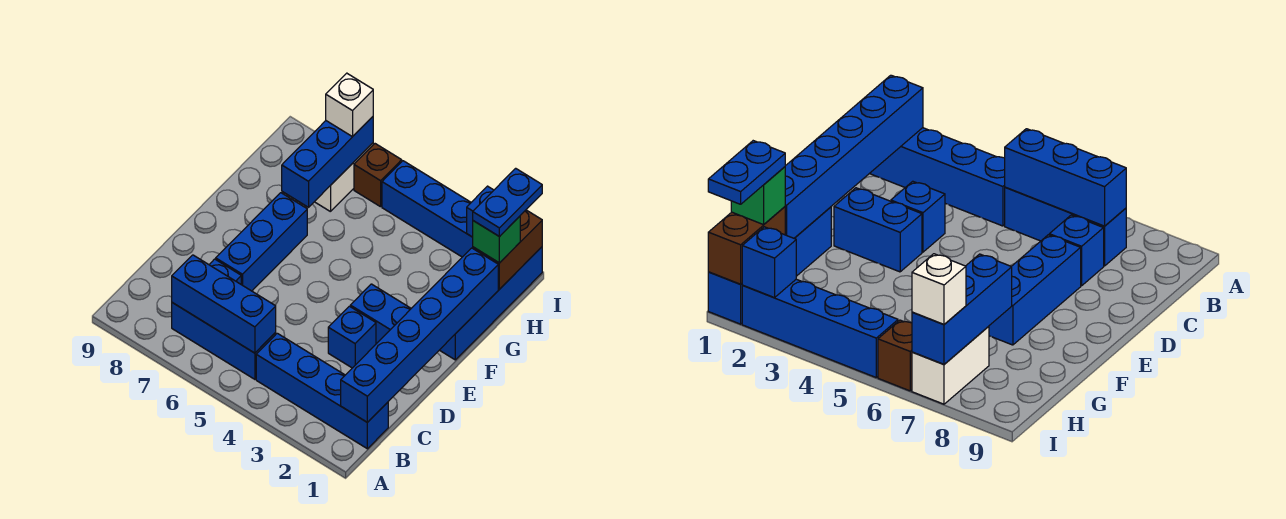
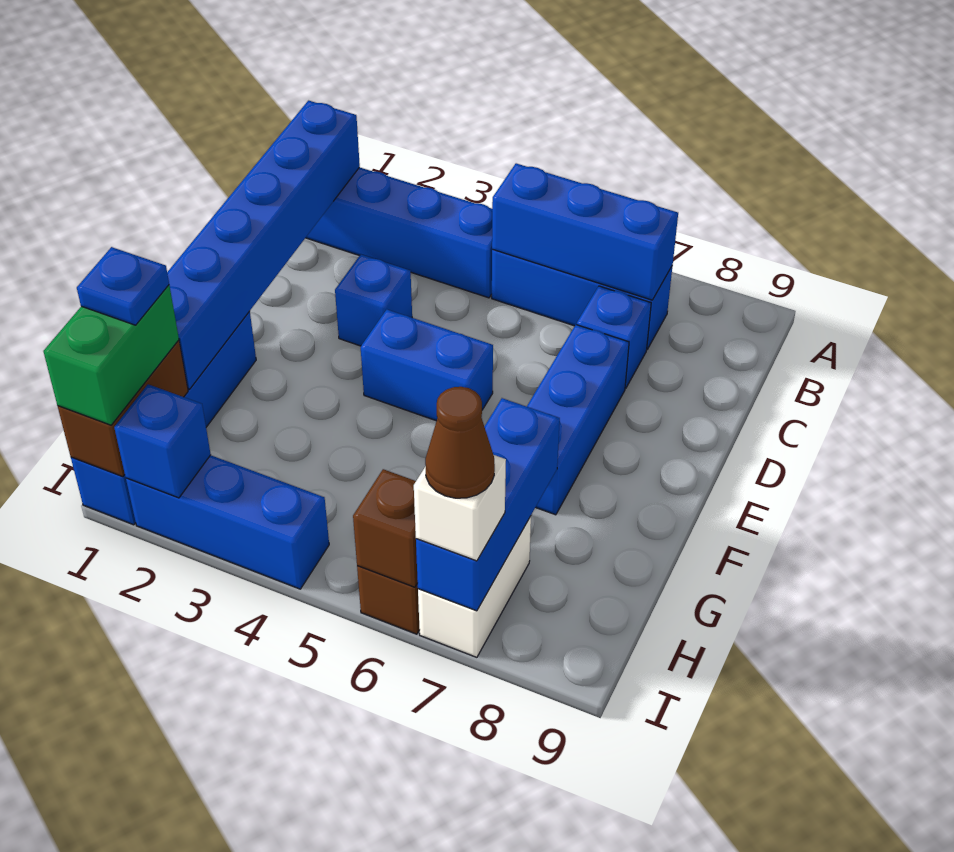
blue brick E2:E3 level 1 -> blue brick E4:E5 level 1
green brick H1 level 3 -> green brick H1:I1 level 3
blue plate H1:I1 level 4 -> blue plate H1 level 4
blue brick I2:I5 level 1 -> blue brick I2:I4 level 1
none -> brown brick I6 level 2
none -> brown cone I7 level 4

